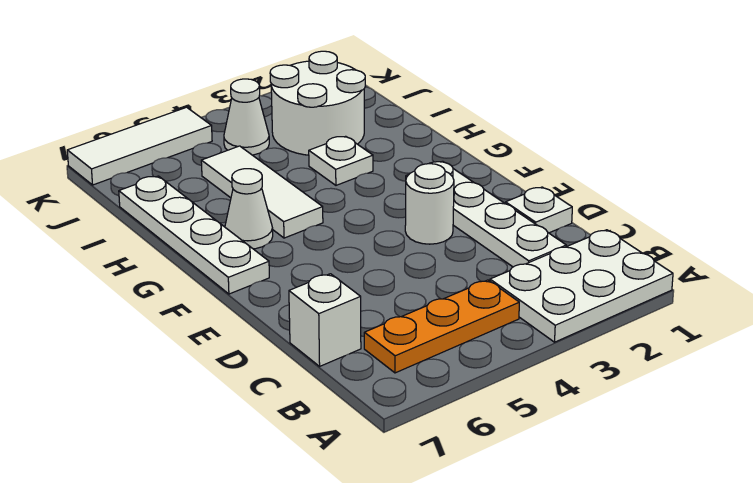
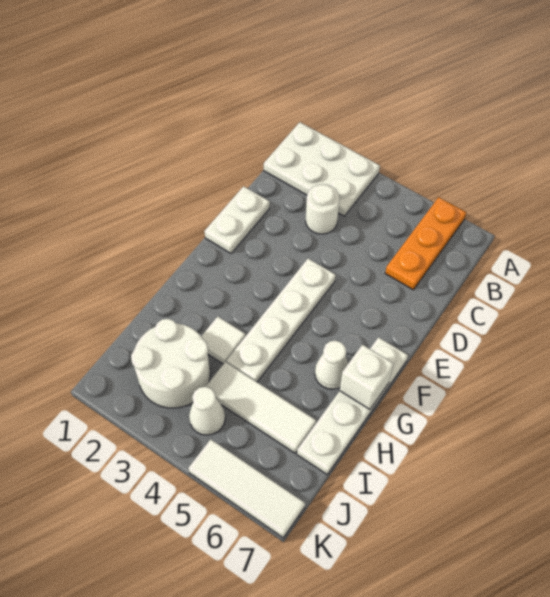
orange plate B4:B6 level 1 -> orange plate A6:C6 level 1
white plate C2:F2 level 1 -> white plate E4:H4 level 1
white brick C7 level 1 -> white brick G7 level 2
white plate D1 level 1 -> white plate D1:E1 level 1
white round brick E3 level 1 -> white round brick C3 level 1
white tile G5:I5 level 1 -> white tile I4:I6 level 1
white plate H3 level 1 -> white tile H3 level 1

